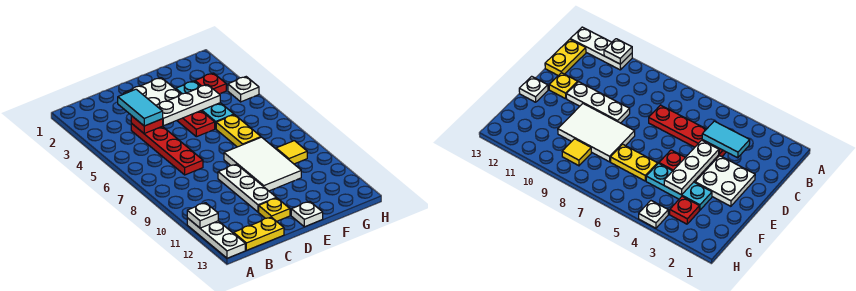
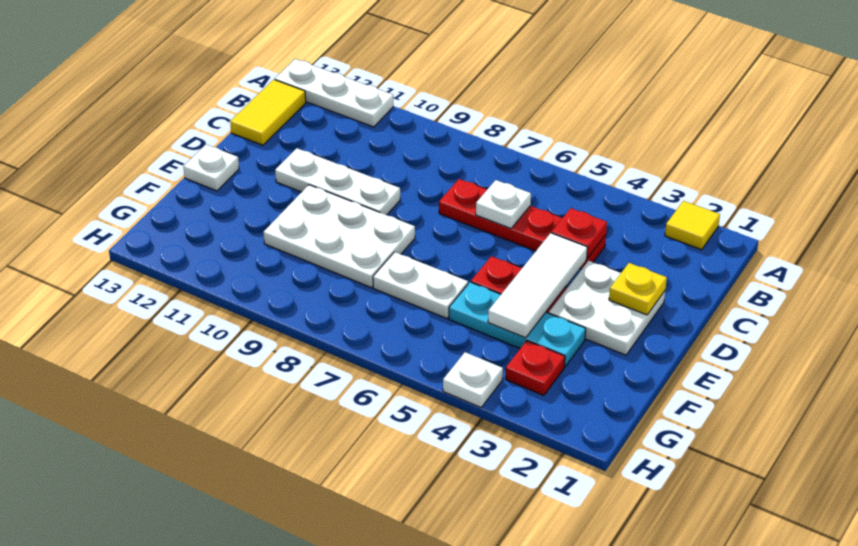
white plate A11 level 2 -> white plate C6 level 2
yellow plate B13:C13 level 1 -> yellow tile B13:C13 level 1
cyan tile C3:C4 level 3 -> none
white plate D4:F4 level 2 -> white tile D4:F4 level 2
yellow plate D12 level 1 -> yellow plate D2 level 2
white tile E8:F10 level 1 -> white plate E8:F10 level 1
yellow plate F6:F7 level 1 -> white plate F6:F7 level 1
yellow tile G9 level 1 -> yellow tile A2 level 1

